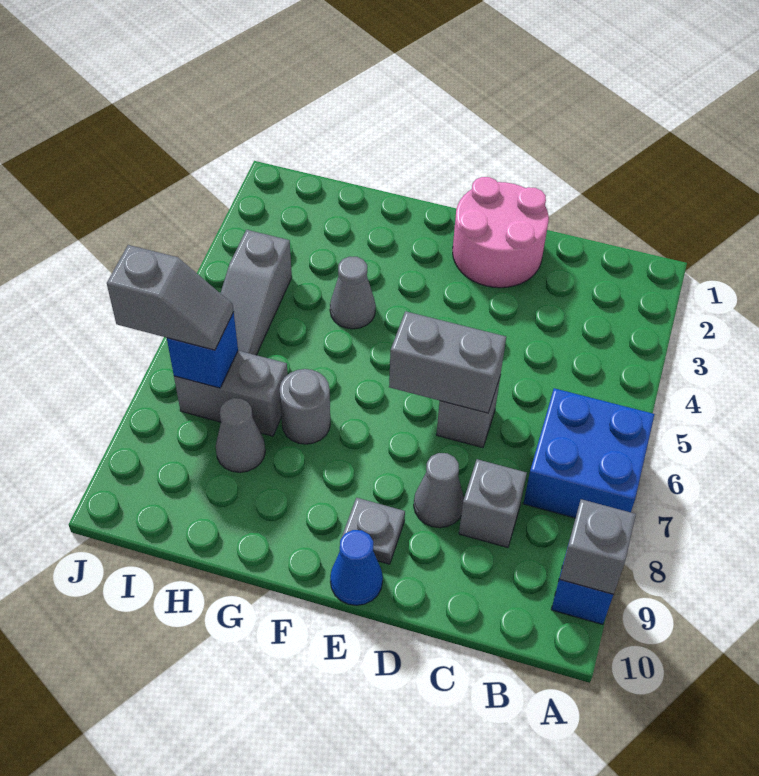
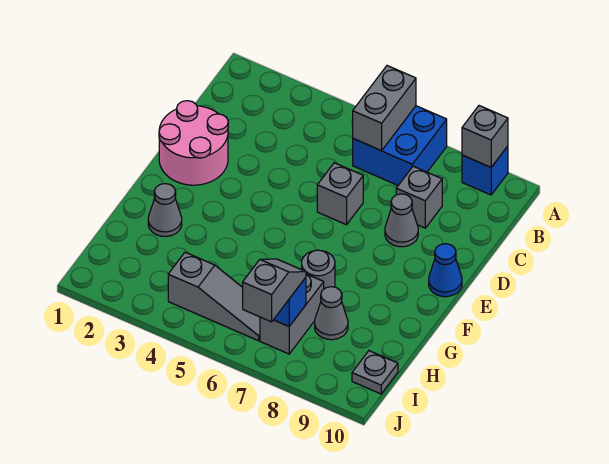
grey brick D6:E6 level 2 -> grey brick A6:B6 level 2
grey plate E9 level 1 -> grey plate I10 level 1
grey cone G4 level 1 -> grey cone G2 level 1

